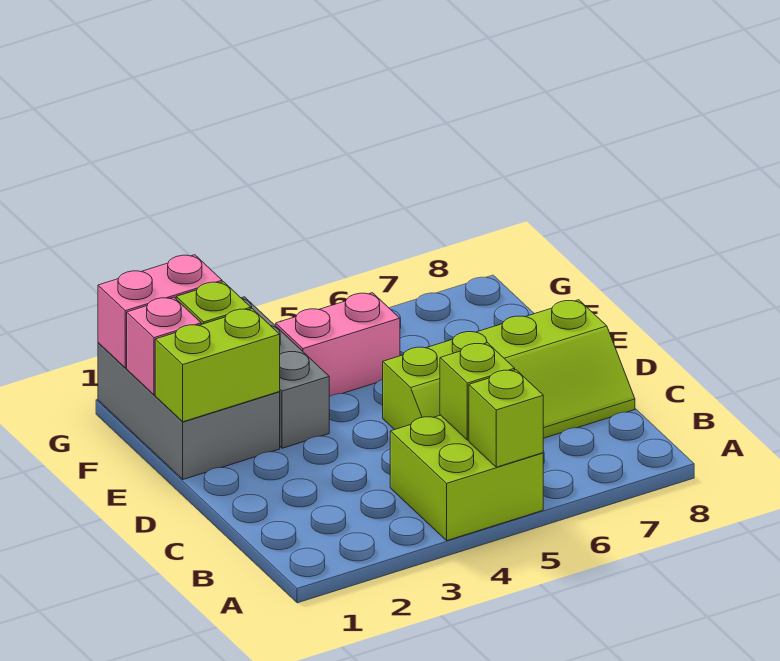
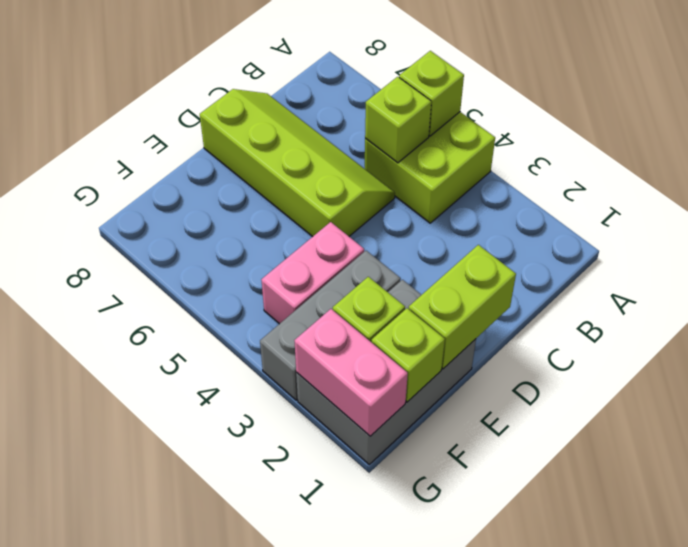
lime brick E1:E2 level 2 -> lime brick D1:E1 level 2
pink brick F1 level 2 -> lime brick F1 level 2
pink brick F4:F5 level 1 -> pink brick E4:F4 level 1

